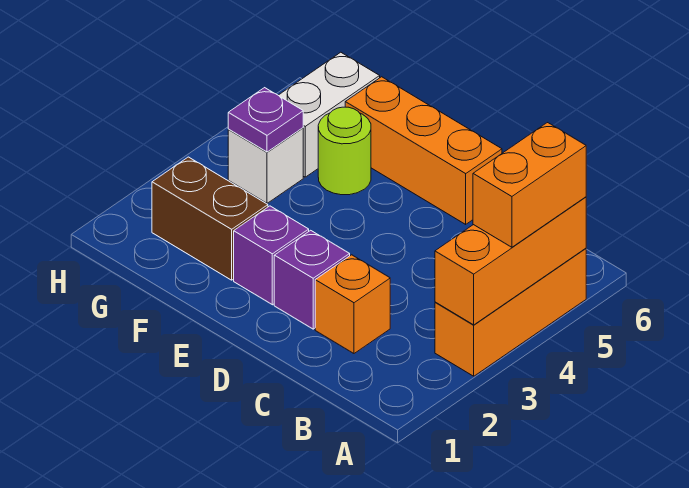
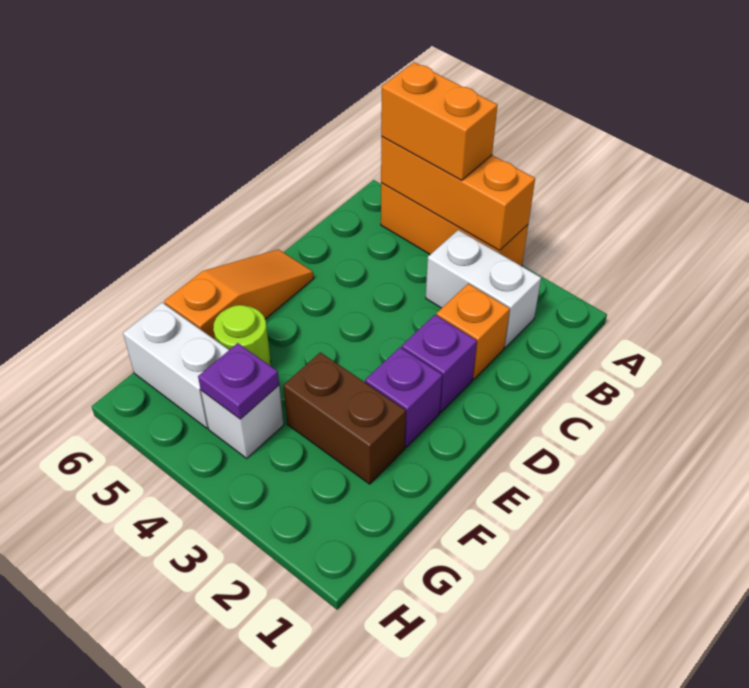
none -> white brick B2:B3 level 1
orange brick D6:F6 level 1 -> orange slope D6:F6 level 1 top F
brown brick F2:G2 level 1 -> brown brick F2:F3 level 1

